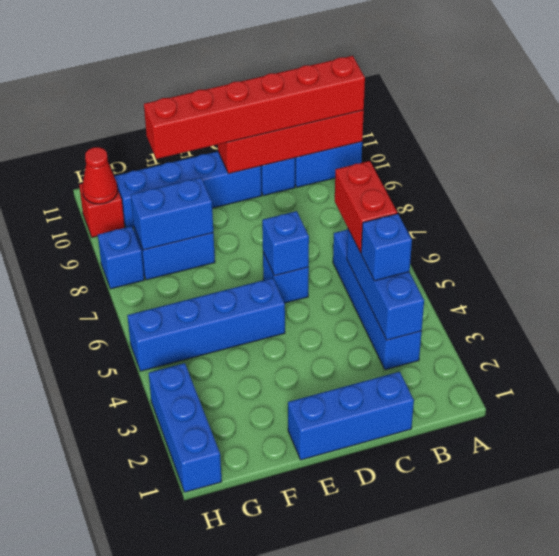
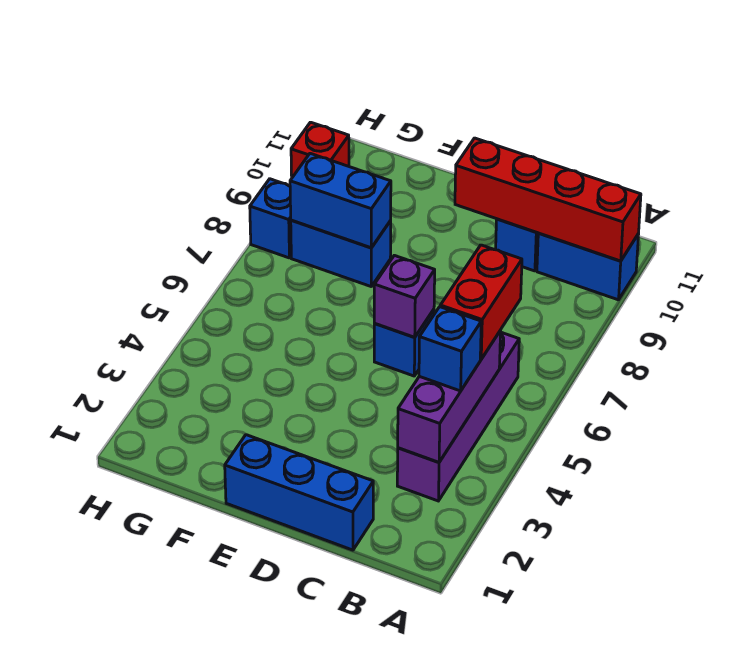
red brick A10:F10 level 3 -> none
blue brick B3:B6 level 1 -> purple brick B3:B6 level 1
blue brick B3:B5 level 2 -> purple brick B3:B5 level 2
blue brick D6 level 2 -> purple brick D6 level 2
blue brick D10:G10 level 1 -> none
blue brick E5:H5 level 1 -> none
blue brick H1:H3 level 1 -> none
red cone H10 level 2 -> none

